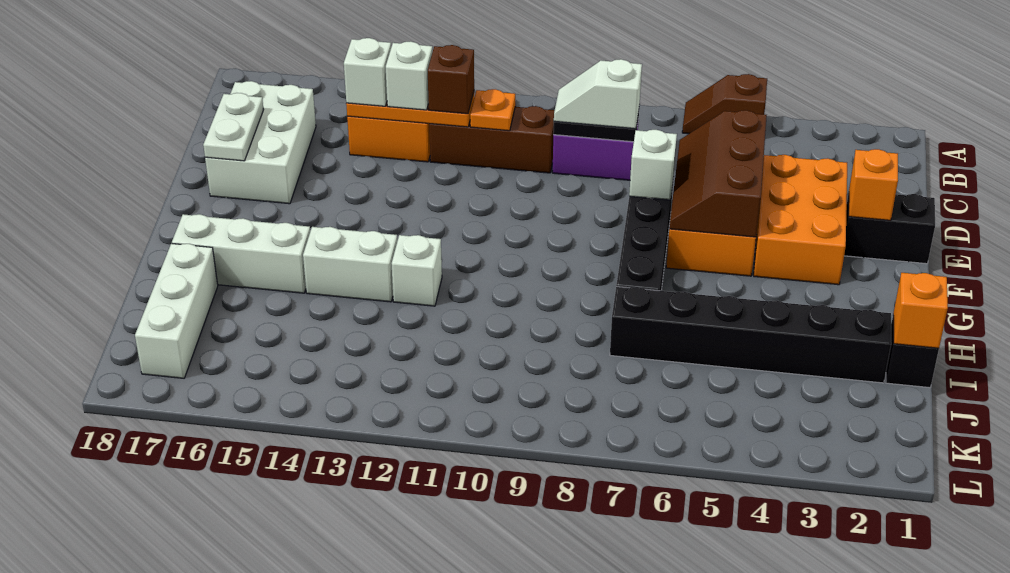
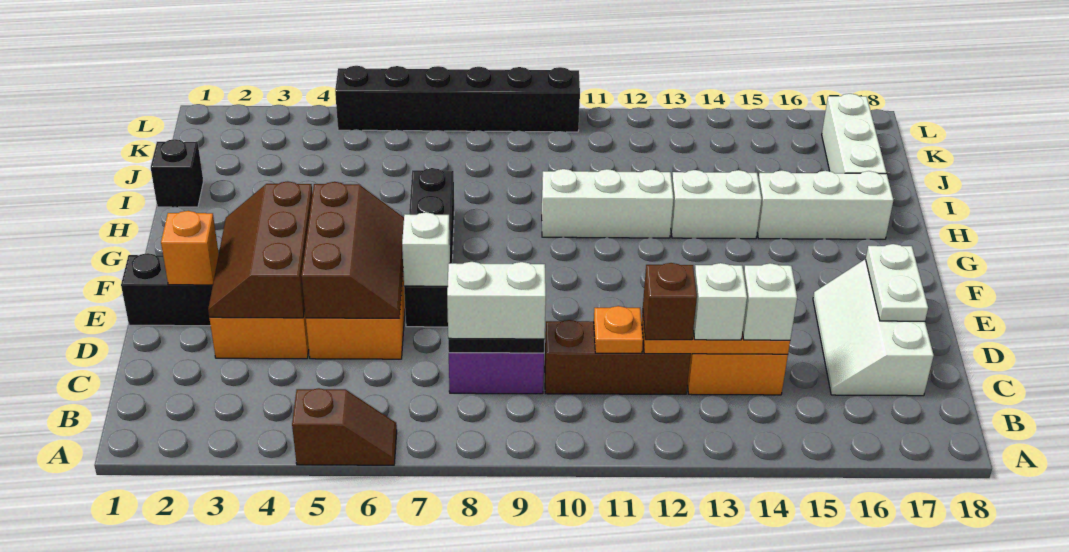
white slope C8:C9 level 3 top 8 -> white brick C8:C9 level 3
white brick C16:E17 level 1 -> white slope C16:E17 level 1 top 17
none -> brown slope D3:F4 level 2 top 4
white brick H12 level 1 -> white brick H10:H12 level 1
orange brick I1 level 2 -> none
black brick I2:I7 level 1 -> black brick L5:L10 level 1

